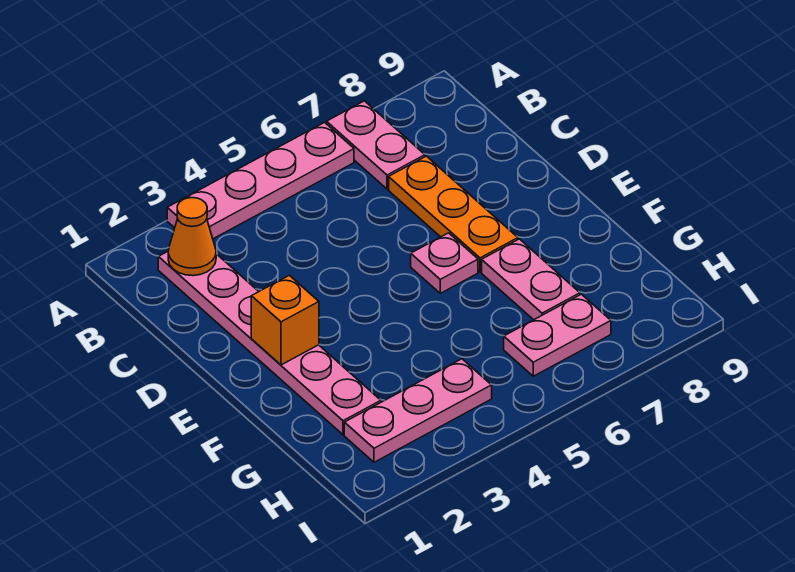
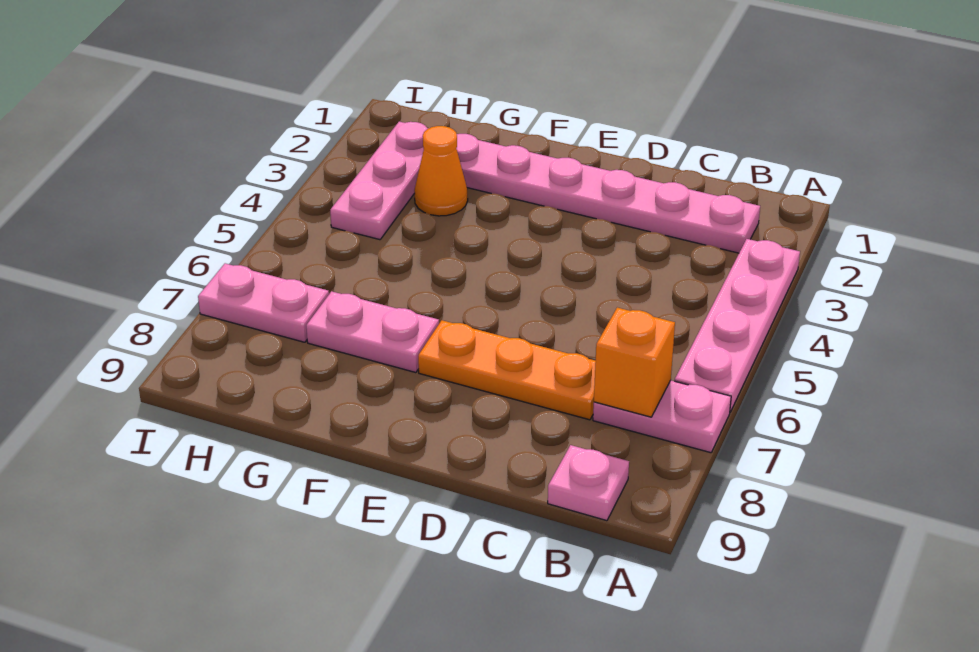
orange cone B2 level 2 -> orange cone G3 level 1
orange brick E2 level 2 -> orange brick B7 level 2
pink plate E6 level 1 -> pink plate B9 level 1
pink plate H6:H7 level 1 -> pink plate H7:I7 level 1

